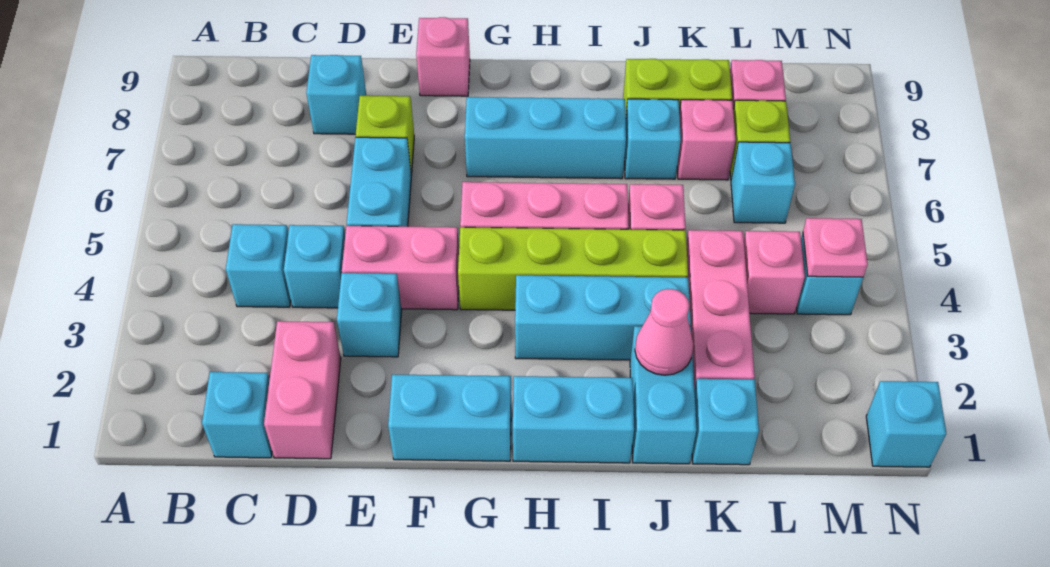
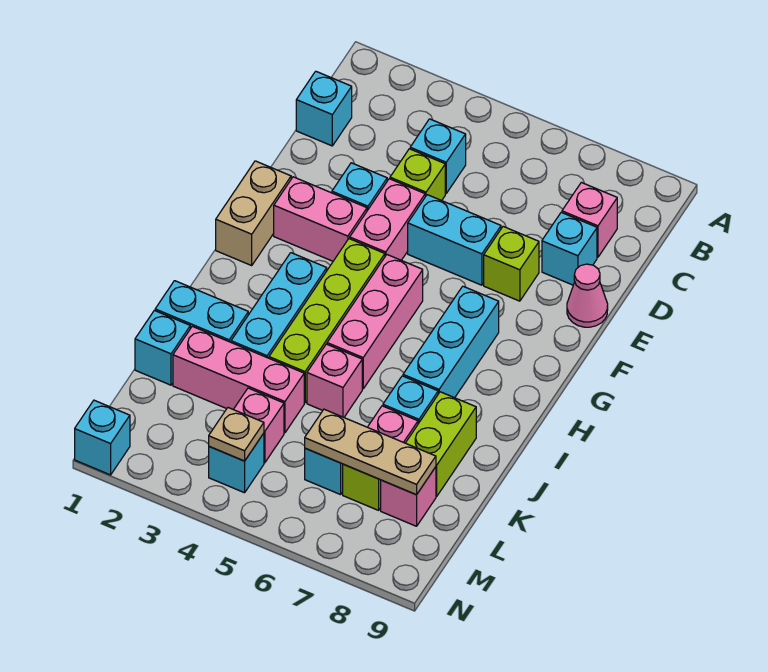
pink brick D1:D2 level 1 -> pink brick F2:F3 level 1
cyan brick D4 level 1 -> lime brick D4 level 1
cyan brick F1:G1 level 1 -> tan brick F1:G1 level 1
pink brick F9 level 1 -> pink brick C8 level 1
cyan brick H1:I1 level 1 -> none
pink cone J2 level 2 -> pink cone E9 level 1
none -> tan plate L6:L8 level 2
pink plate M4 level 2 -> tan plate M4 level 2

